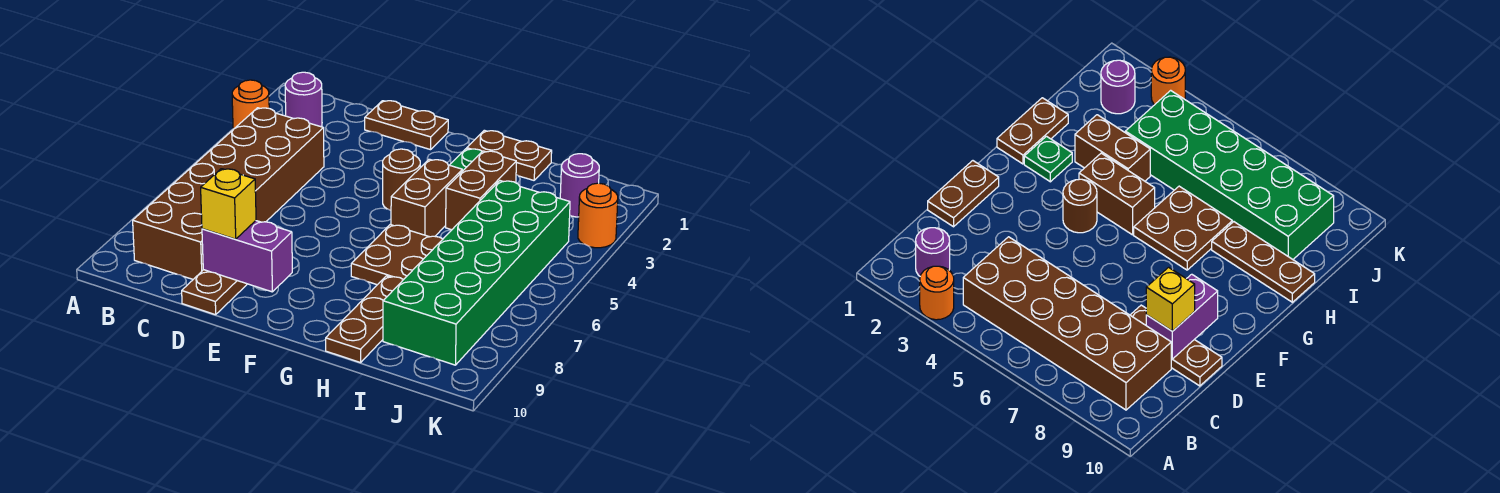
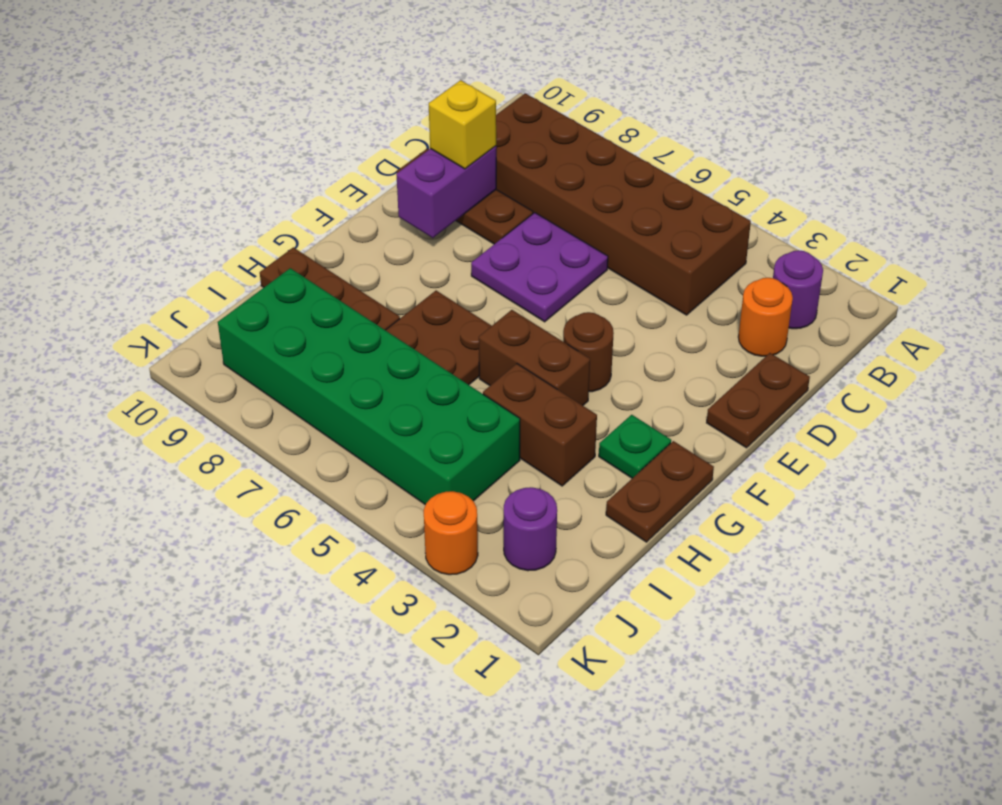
orange round brick A3 level 1 -> orange round brick C2 level 1
none -> purple plate D6:E7 level 1

